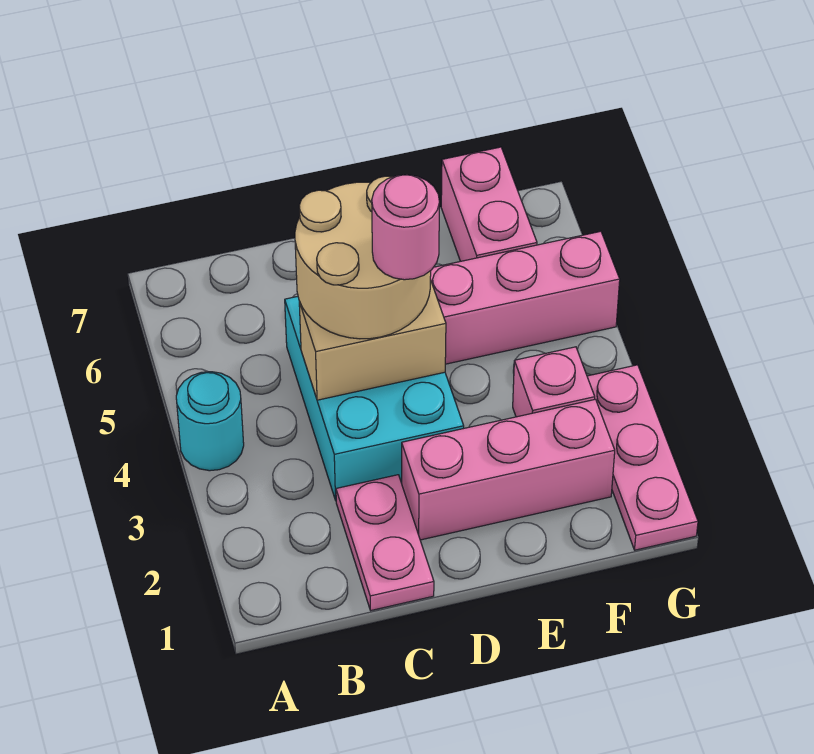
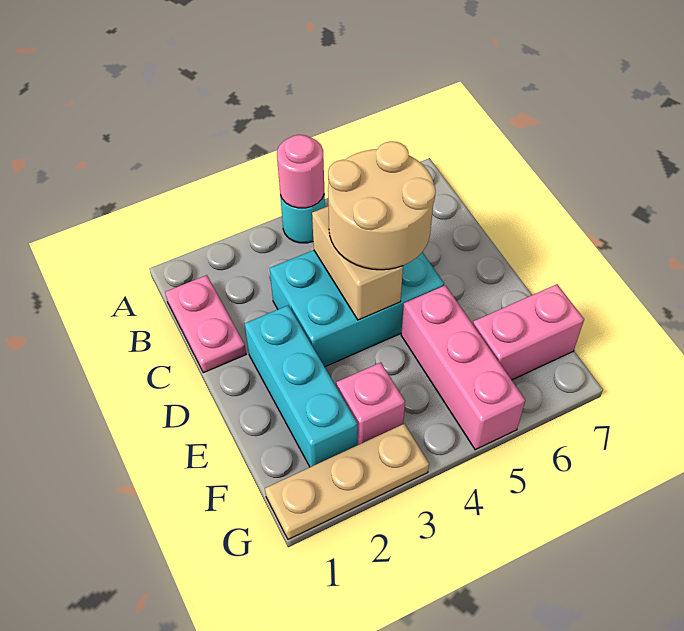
pink plate C1:C2 level 1 -> pink plate B1:C1 level 1
pink brick D2:F2 level 1 -> cyan brick D2:F2 level 1
pink round brick D4 level 4 -> pink round brick A4 level 2
pink plate G1:G3 level 1 -> tan plate G1:G3 level 1

